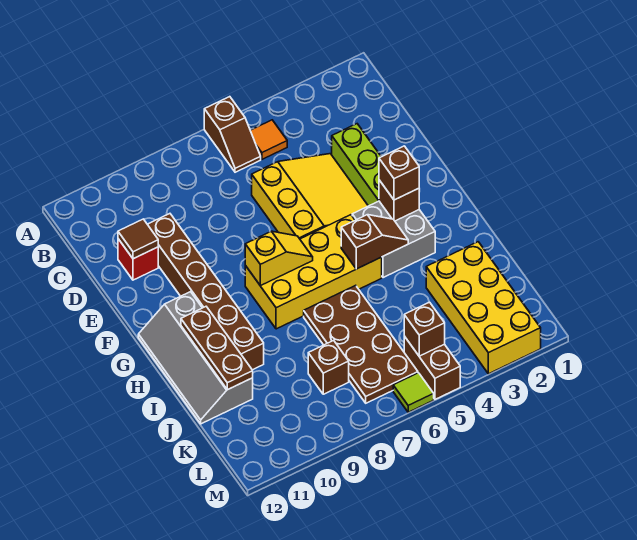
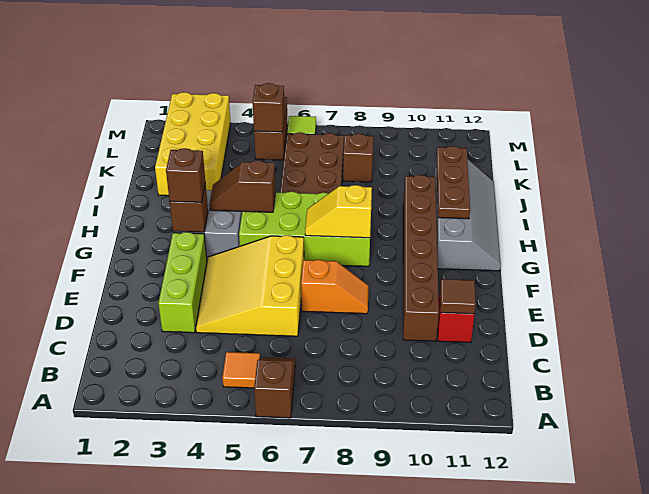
none -> orange slope E7:E8 level 1 top 7
yellow brick G5:H8 level 1 -> lime brick G5:H8 level 1

